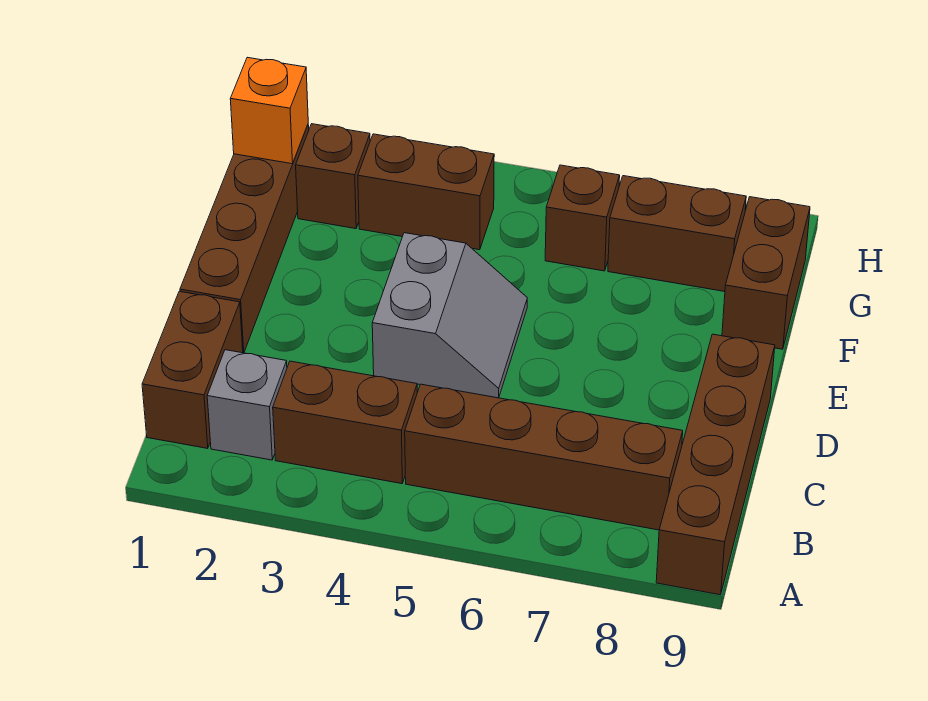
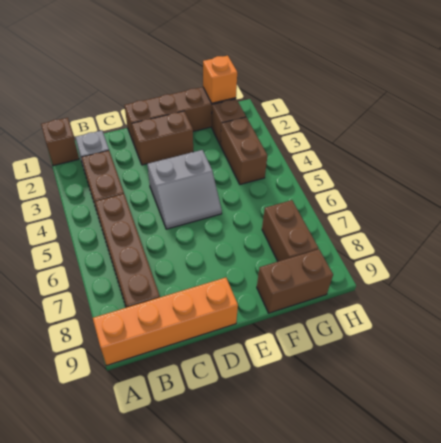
brown brick A9:D9 level 1 -> orange brick A9:D9 level 1
brown brick B1:C1 level 1 -> brown brick D2:E2 level 1
brown brick G6 level 1 -> brown brick A1 level 1

